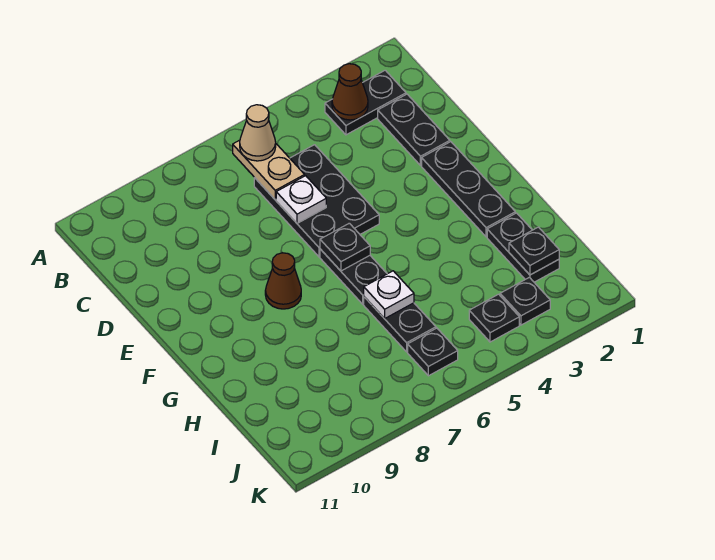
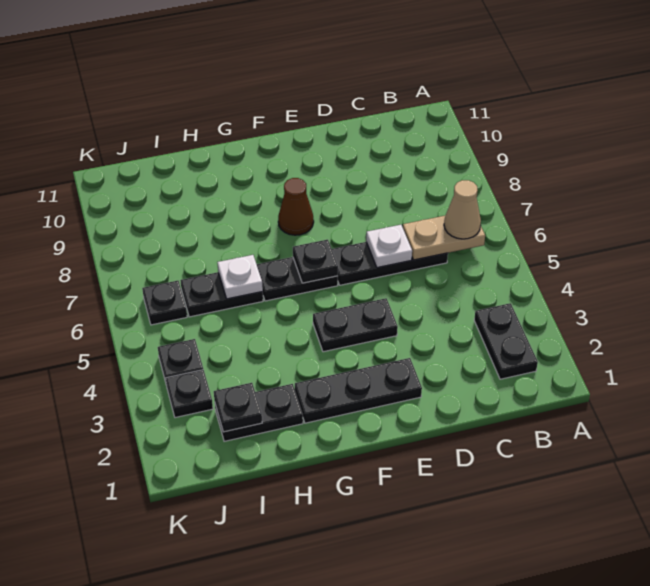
brown cone B3 level 2 -> none
black plate C2:D2 level 1 -> black plate E4:F4 level 1
black plate C5:E6 level 1 -> black plate C6:E6 level 1

